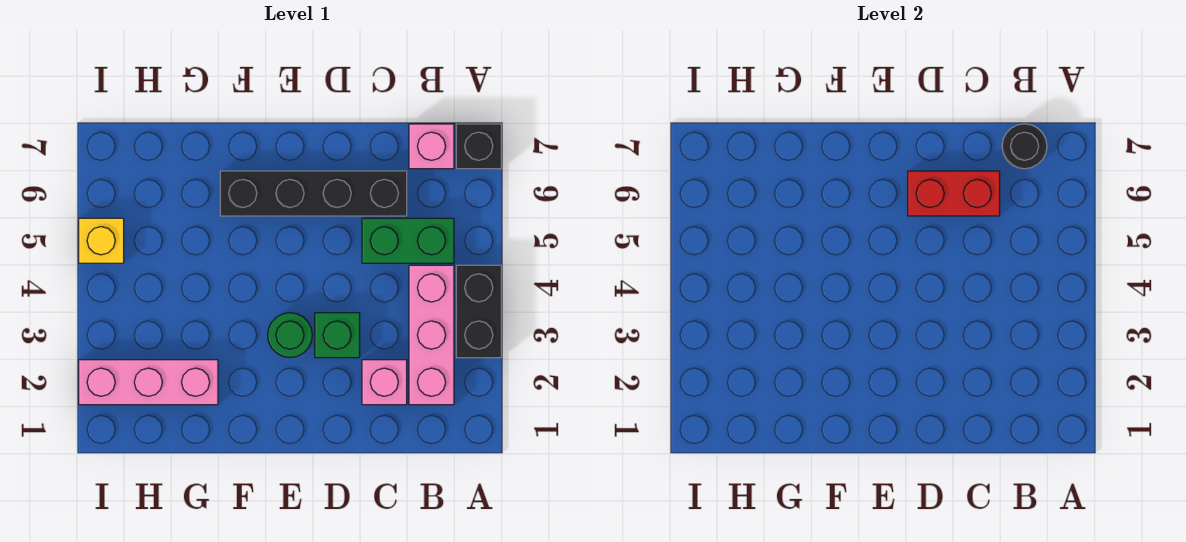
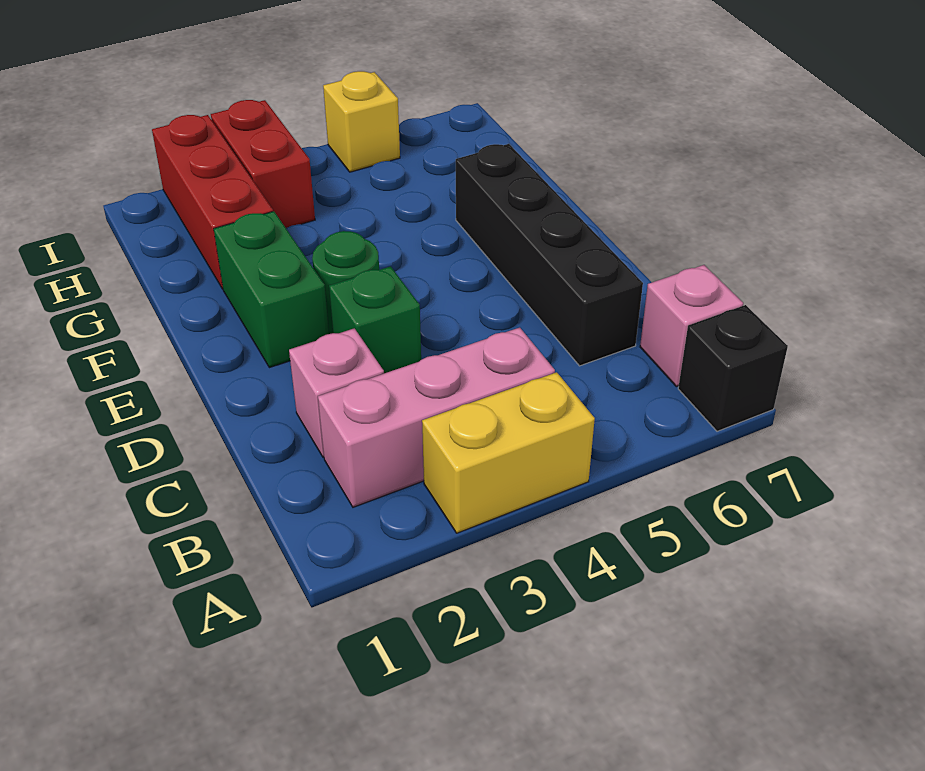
black brick A3:A4 level 1 -> yellow brick A3:A4 level 1
green brick B5:C5 level 1 -> green brick E2:F2 level 1
black round brick B7 level 2 -> none
red brick C6:D6 level 2 -> red brick H3:I3 level 1
pink brick G2:I2 level 1 -> red brick G2:I2 level 1

